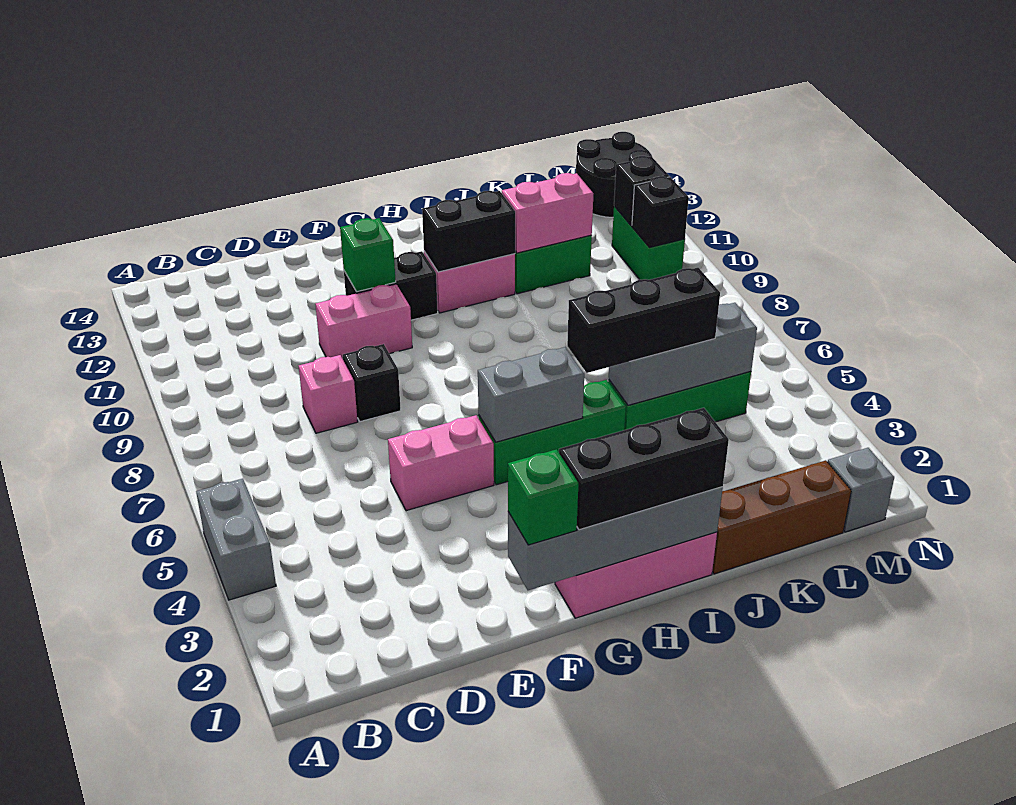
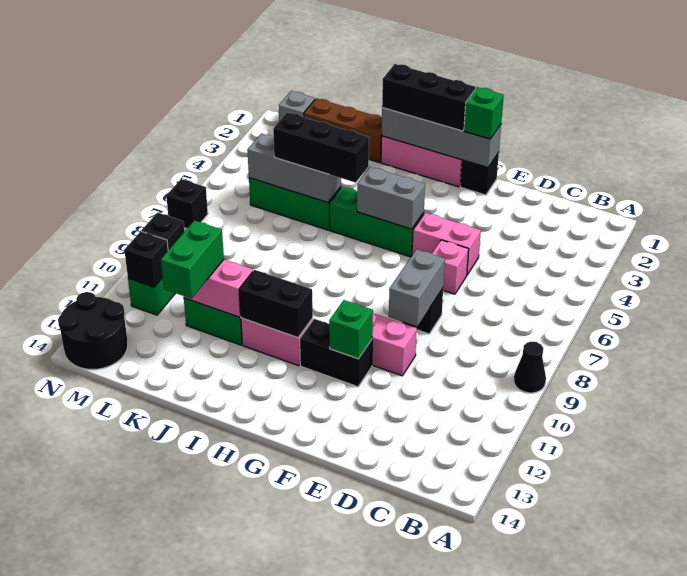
grey brick A4:A5 level 1 -> grey brick E8:E9 level 2
none -> black cone A9 level 1
pink brick D8 level 1 -> pink brick E6 level 1
none -> black brick F1 level 1
none -> green brick K11:K12 level 3
none -> black brick N7 level 1

